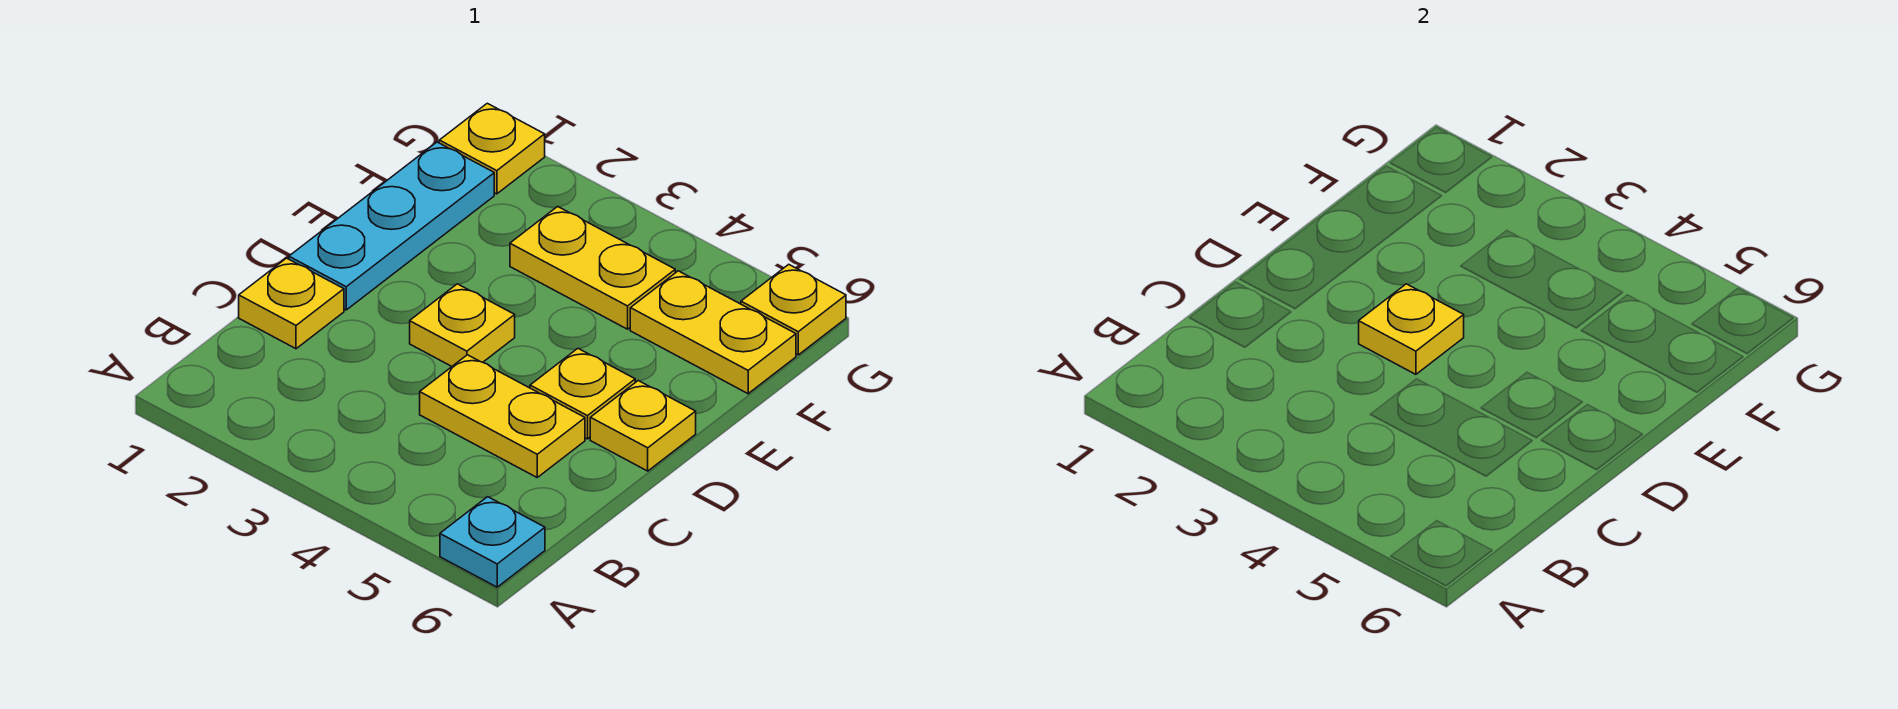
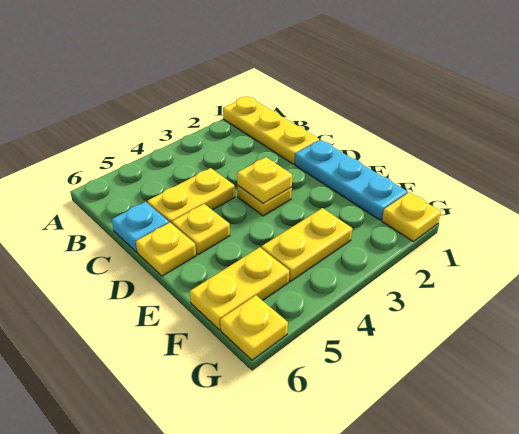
cyan plate A6 level 1 -> cyan plate C6 level 1
yellow plate C1 level 1 -> yellow plate A1:C1 level 1

